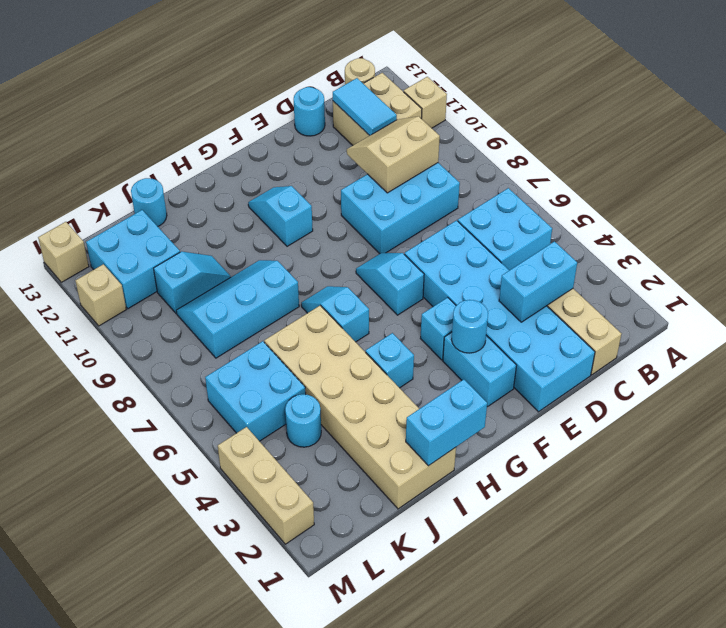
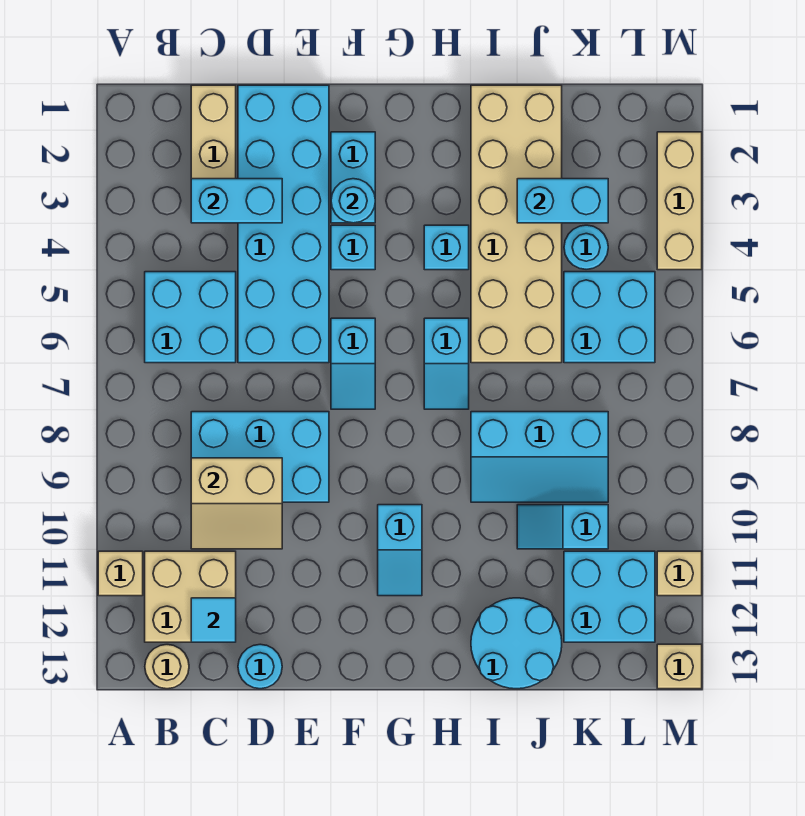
cyan tile C11:C12 level 2 -> cyan tile C12 level 2
cyan brick H1:I1 level 2 -> cyan brick J3:K3 level 2
cyan round brick J13 level 1 -> cyan round brick I12:J13 level 1

